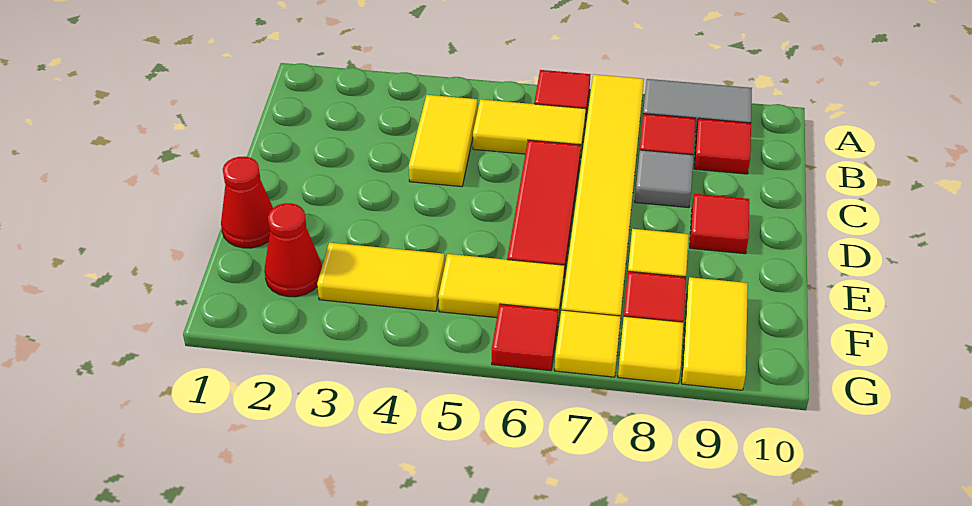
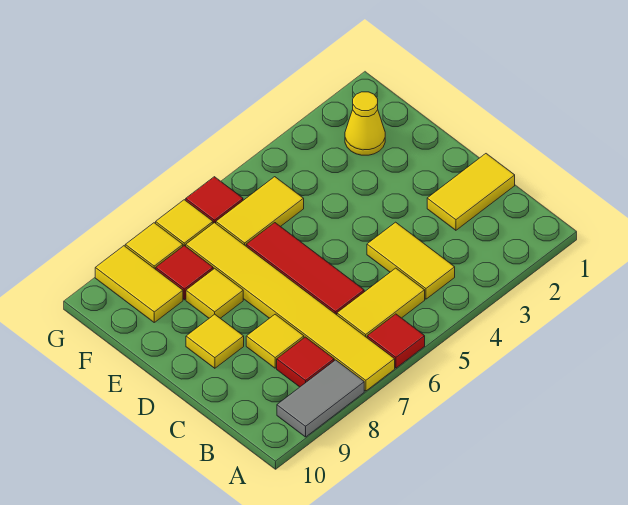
red tile B9 level 1 -> none
grey tile C8 level 1 -> yellow tile C8 level 1
red tile D9 level 1 -> yellow tile D9 level 1
red cone E1 level 1 -> none
red cone F2 level 1 -> yellow cone F2 level 1
yellow tile F3:F4 level 1 -> yellow tile C1:C2 level 1

